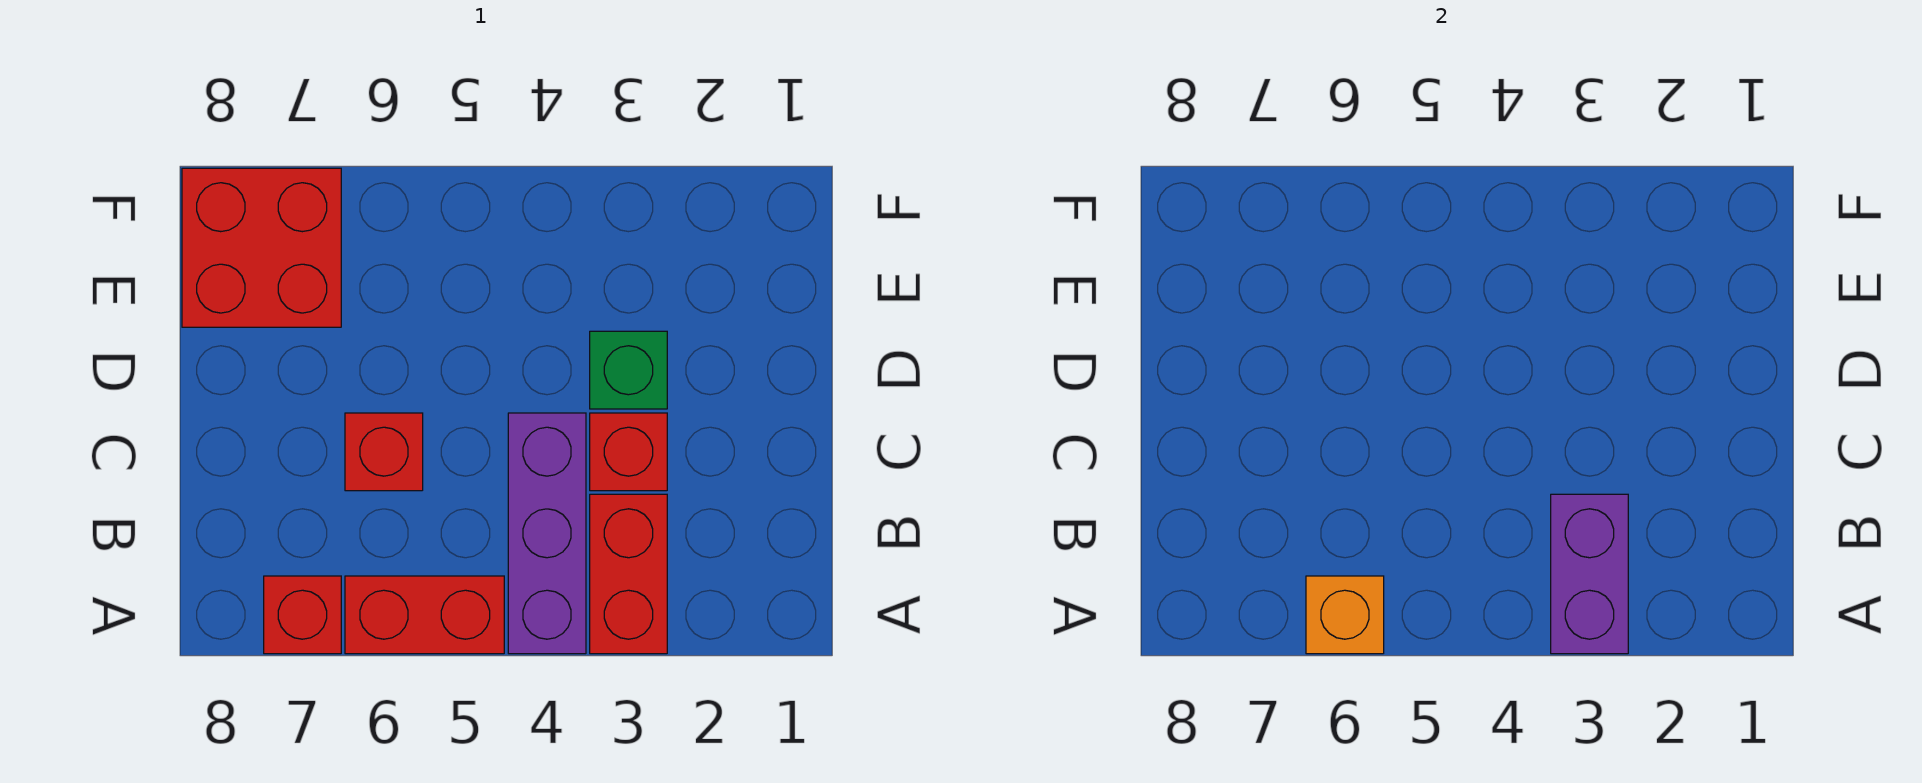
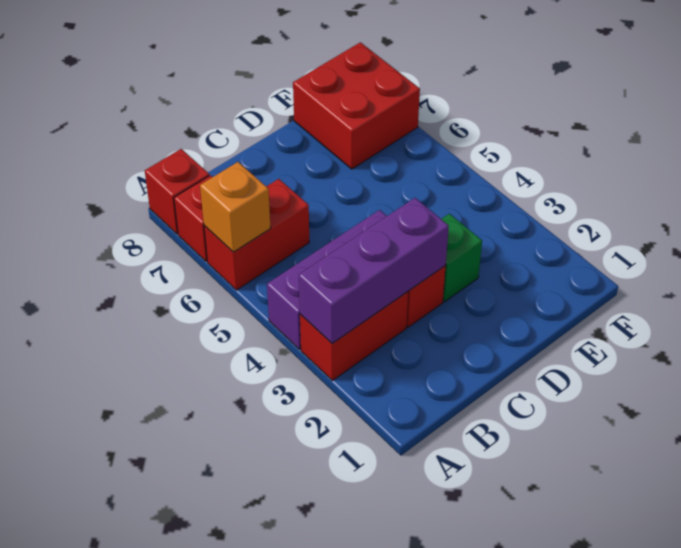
purple brick A3:B3 level 2 -> purple brick A3:C3 level 2
red brick A5:A6 level 1 -> red brick A6:B6 level 1
red brick C6 level 1 -> red brick A8 level 1

